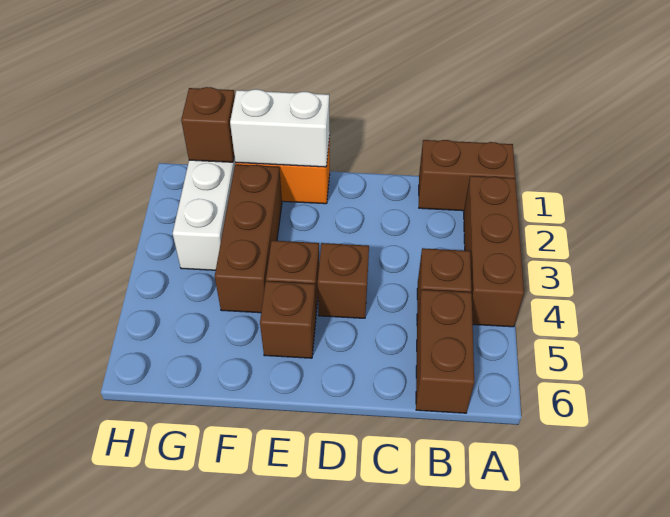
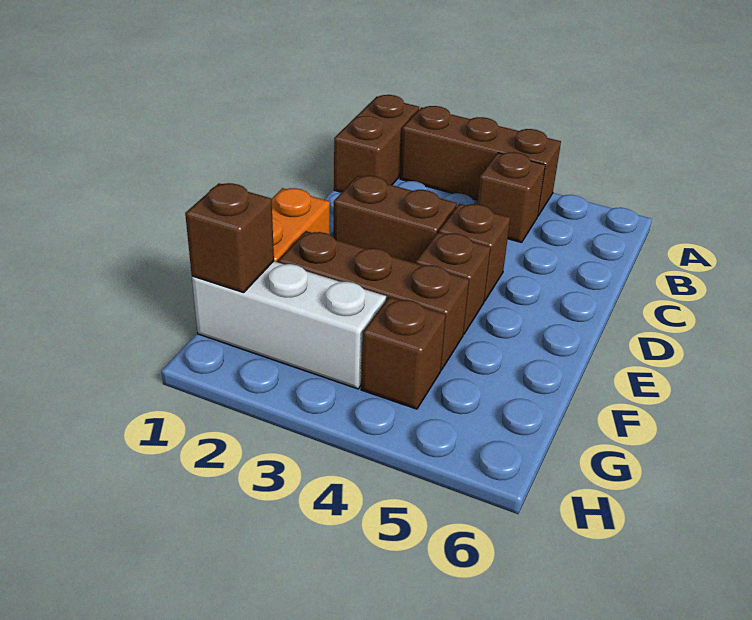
brown brick B5:B6 level 1 -> brown brick D2:D3 level 1
white brick E1:F1 level 2 -> none
brown brick E5 level 1 -> brown brick G4 level 1

